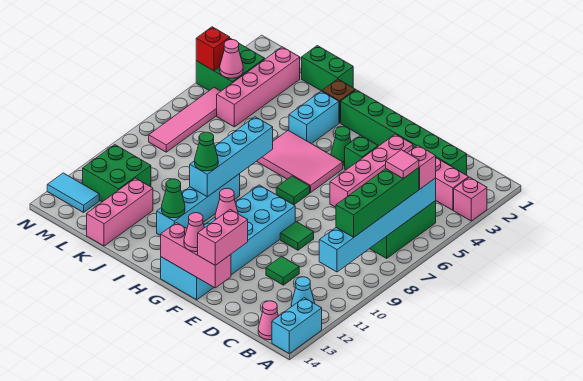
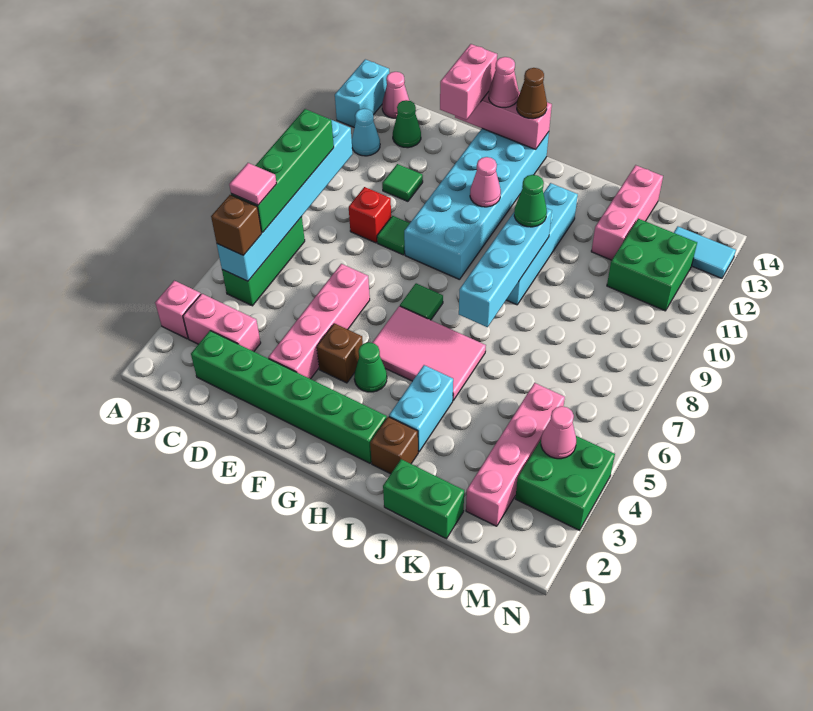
pink brick B5 level 3 -> brown brick B5 level 3
green brick F4 level 1 -> brown brick F4 level 1
none -> brown cone G14 level 3
green cone I12 level 2 -> green cone C13 level 1
pink tile M5:M8 level 1 -> none
red brick N4 level 2 -> red brick D9 level 1

